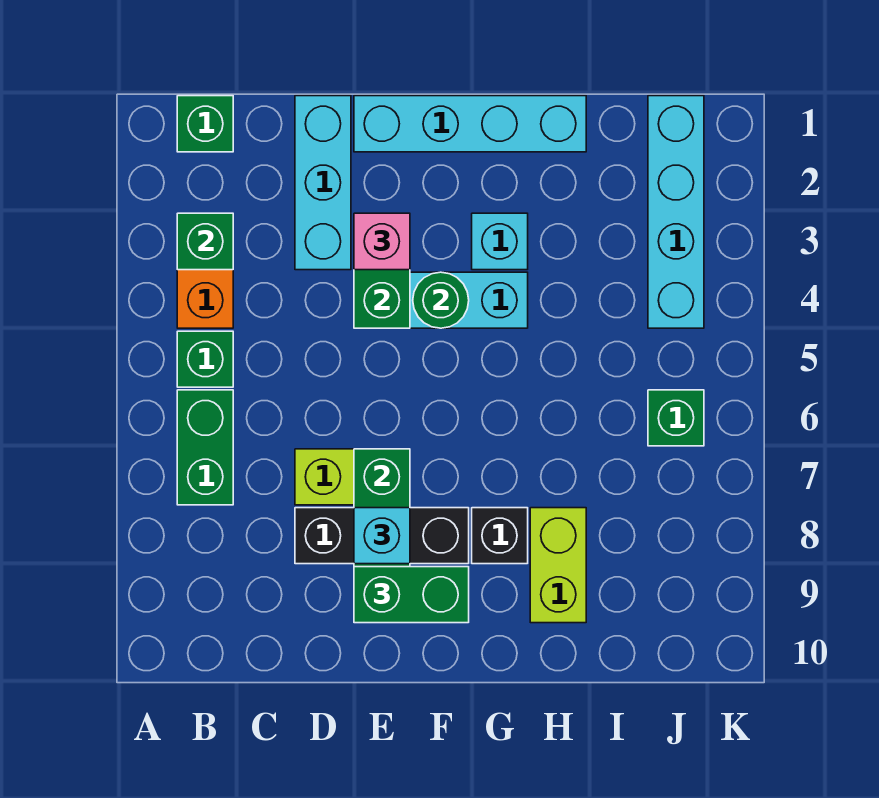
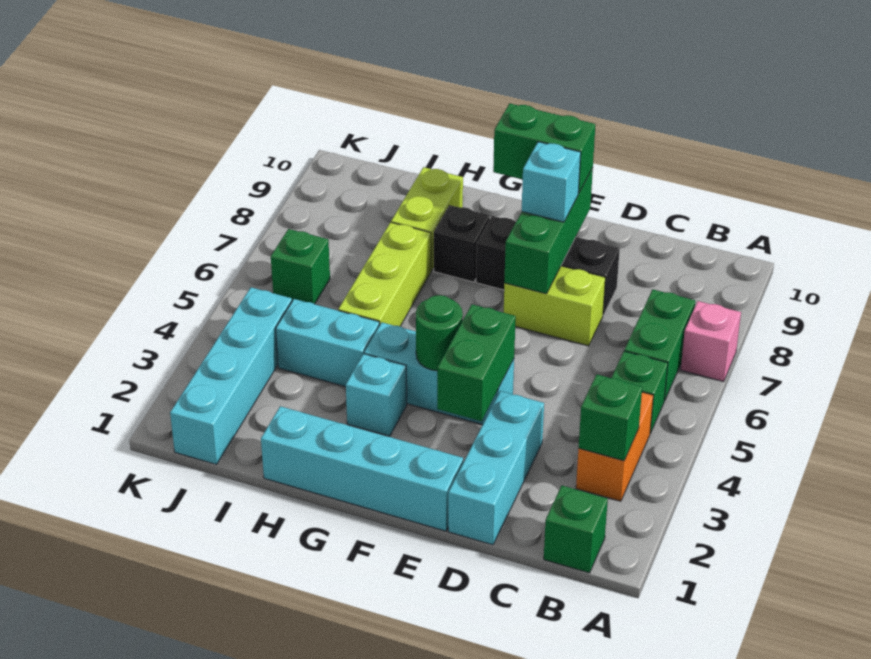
pink brick E3 level 3 -> pink brick A7 level 1
none -> cyan brick H4:I4 level 1
none -> lime brick H5:H7 level 1

